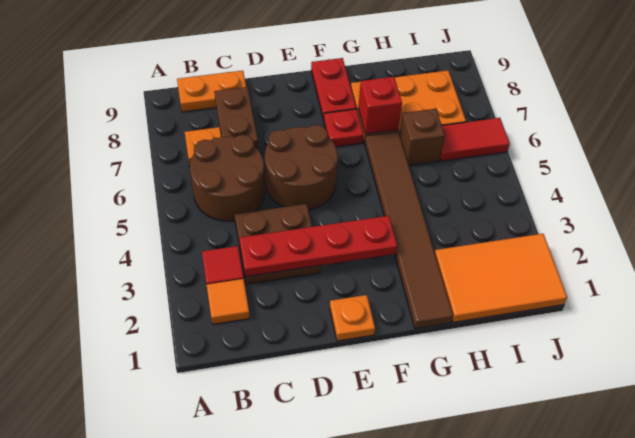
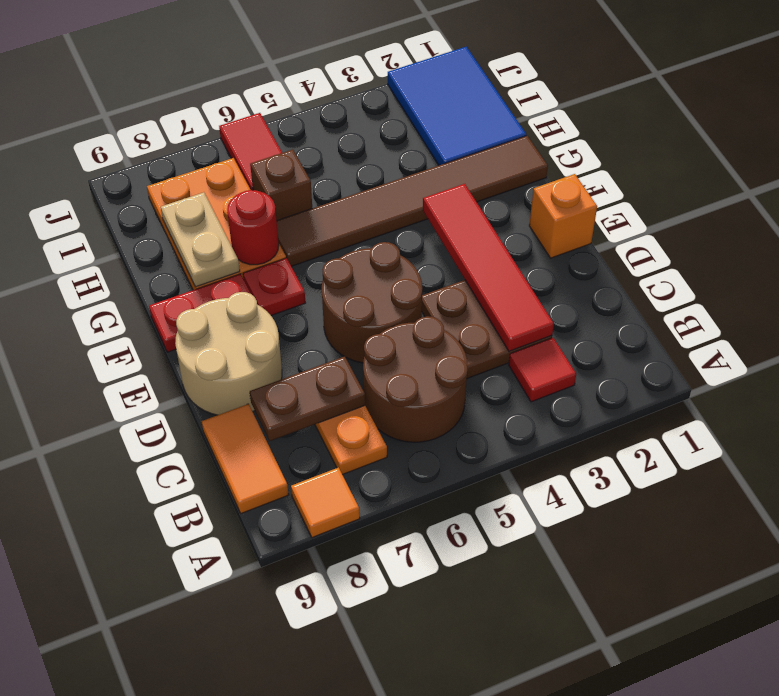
orange tile B2 level 1 -> orange tile A8 level 1
orange plate B9:C9 level 1 -> orange tile B9:C9 level 1
red plate C3:F3 level 2 -> red tile C3:F3 level 2
none -> tan round brick D8:E9 level 1
orange plate E1 level 1 -> orange brick E1 level 1
red brick G7 level 2 -> red round brick G7 level 2
none -> tan plate G8:H8 level 2
orange tile H1:J2 level 1 -> blue tile H1:J2 level 1

